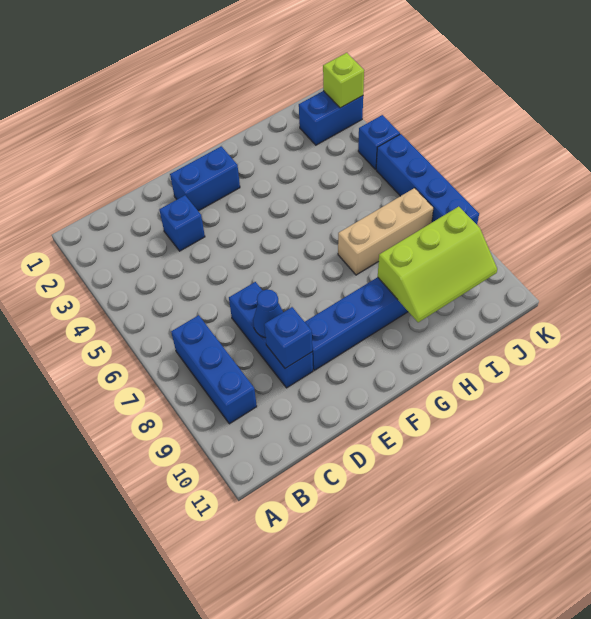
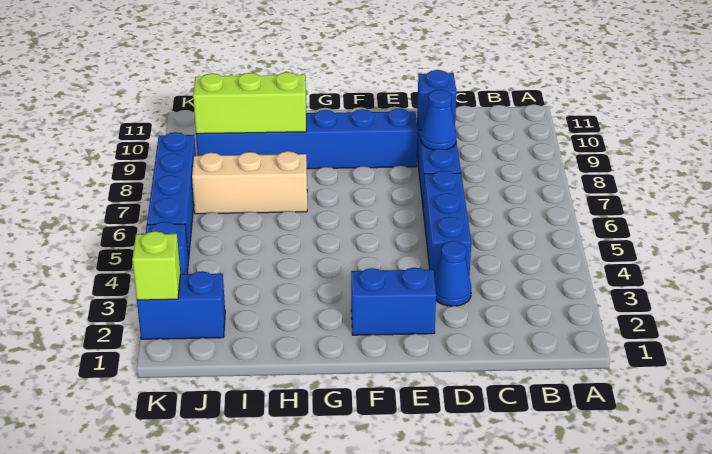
blue brick B7:B9 level 1 -> blue brick D4:D6 level 1
blue brick D3 level 1 -> blue cone D3 level 1

